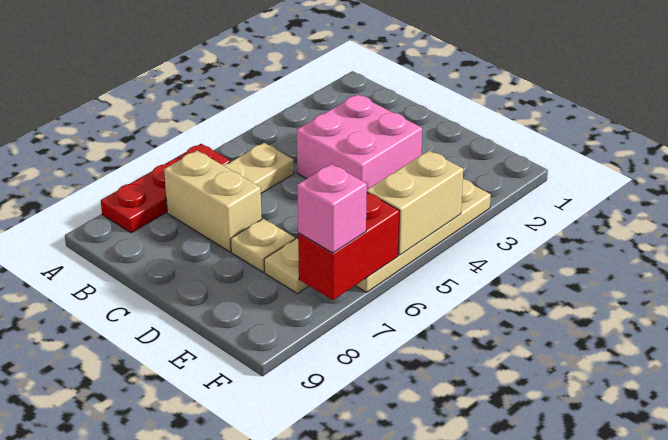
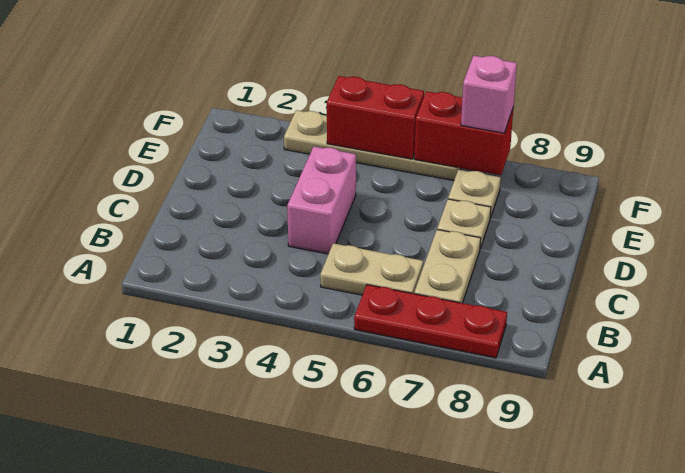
tan brick B7:C7 level 1 -> tan plate B7:C7 level 1
pink brick C3:D4 level 1 -> pink brick C4:D4 level 1
tan brick F4:F5 level 2 -> red brick F4:F5 level 2

